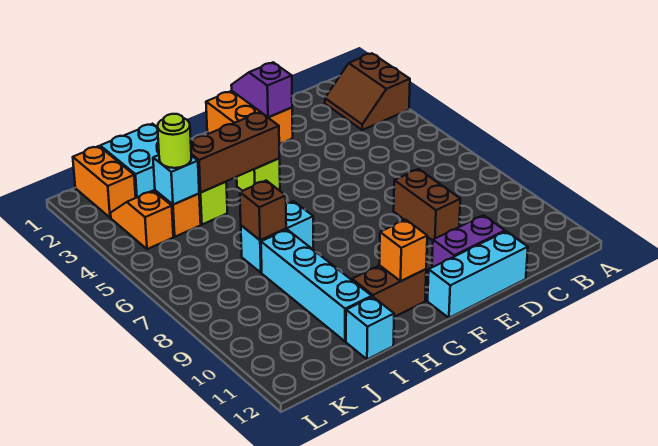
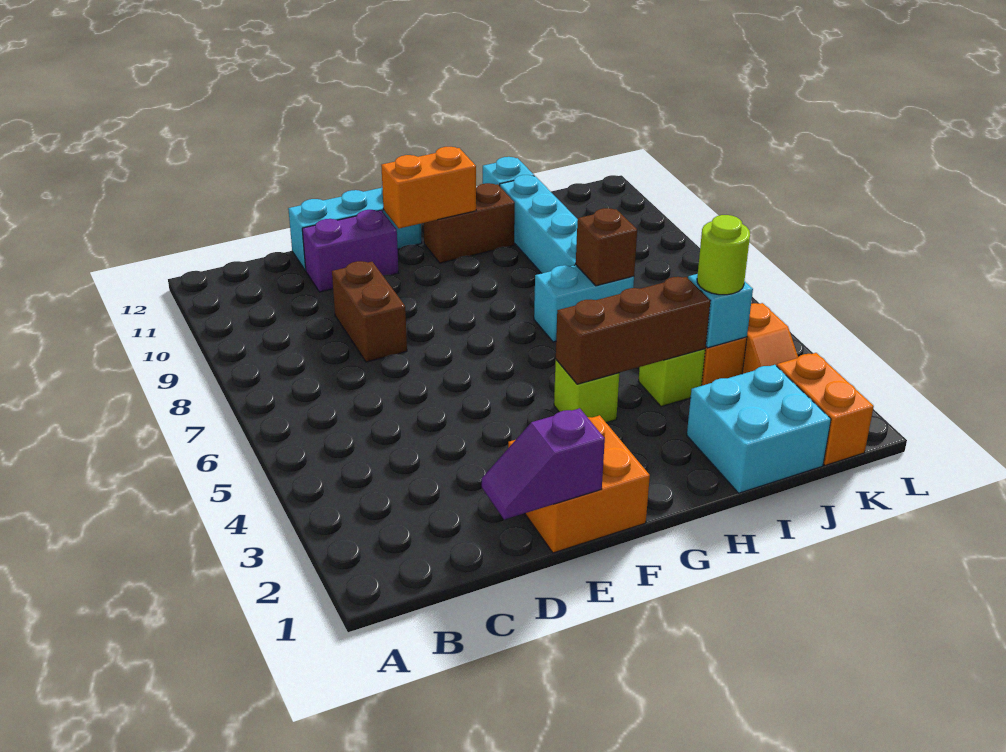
brown slope A2:B3 level 1 top A -> none
purple slope E1:E2 level 2 top 2 -> purple slope D1:E1 level 2 top E
orange brick G11 level 2 -> orange brick F11:G11 level 2

